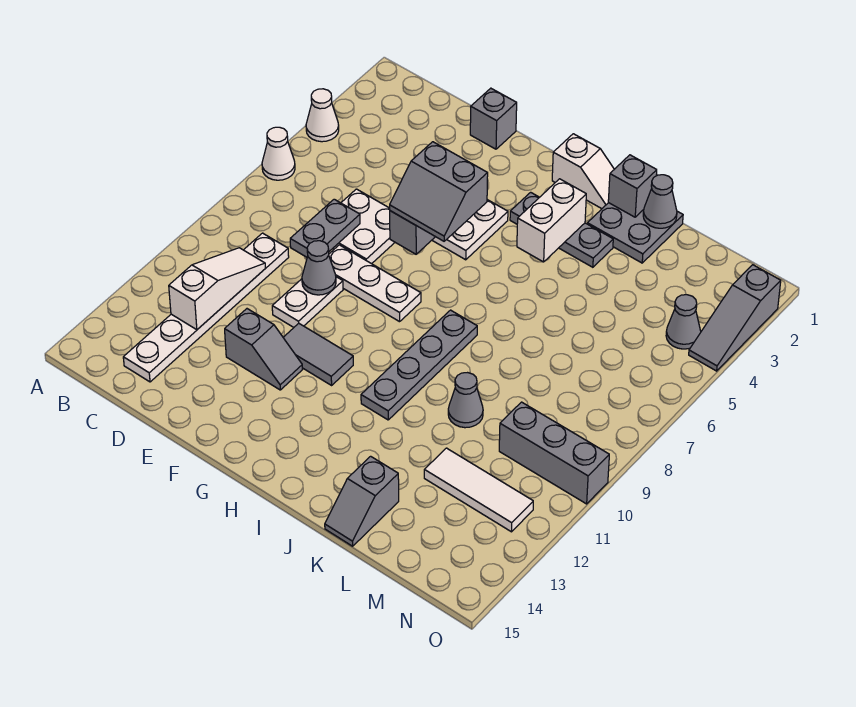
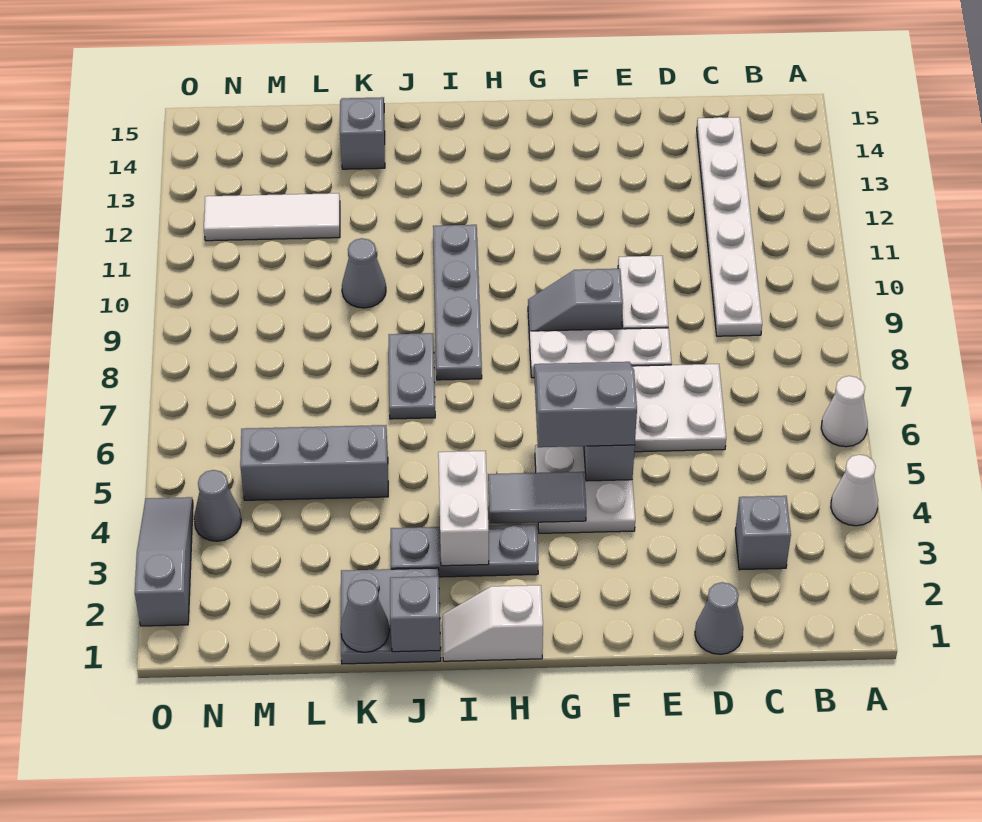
white slope C10:C12 level 2 top 12 -> none
grey plate D7:D8 level 2 -> grey plate J7:J8 level 1
grey brick E1 level 1 -> grey brick C3 level 1
grey cone E9 level 2 -> grey cone D1 level 1
grey slope E12:F12 level 1 top E -> grey slope F9:G9 level 1 top F
grey tile F11:G11 level 1 -> grey tile G4:H4 level 2
grey brick M10:O10 level 1 -> grey brick K5:M5 level 1

